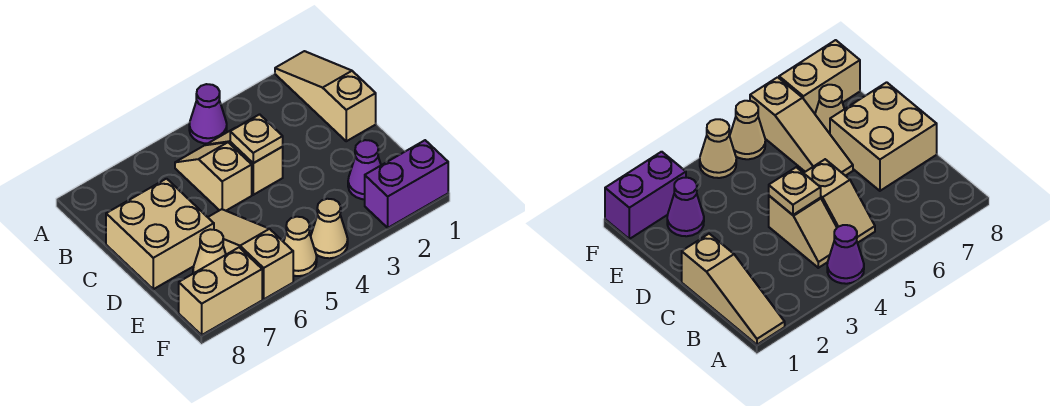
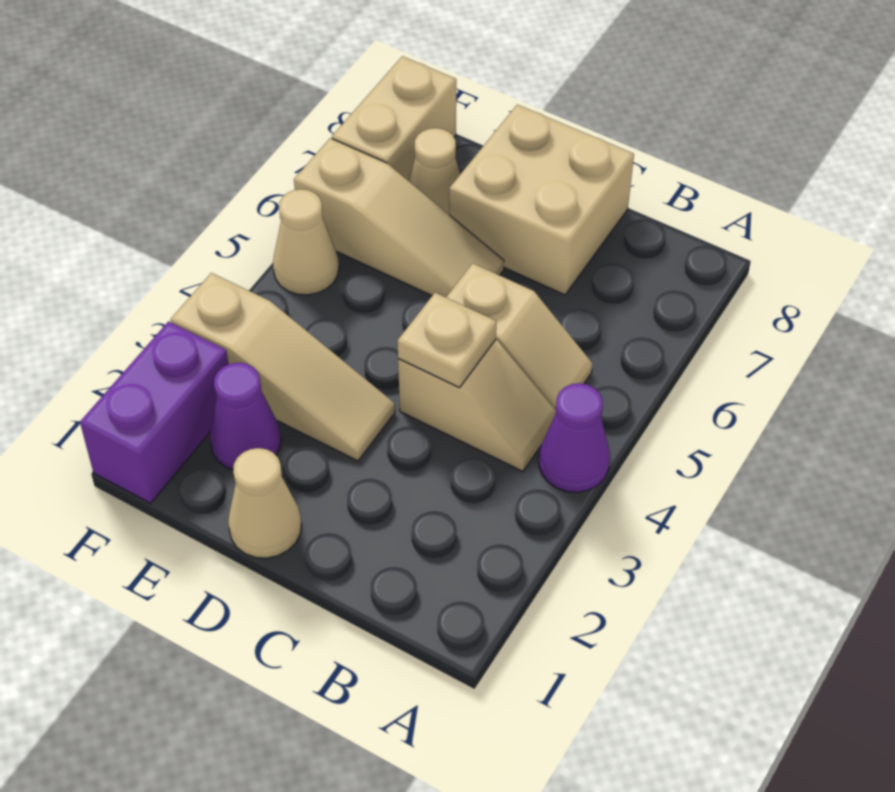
tan slope A1:C1 level 1 top C -> tan slope D3:F3 level 1 top F
tan cone F4 level 1 -> tan cone D1 level 1

